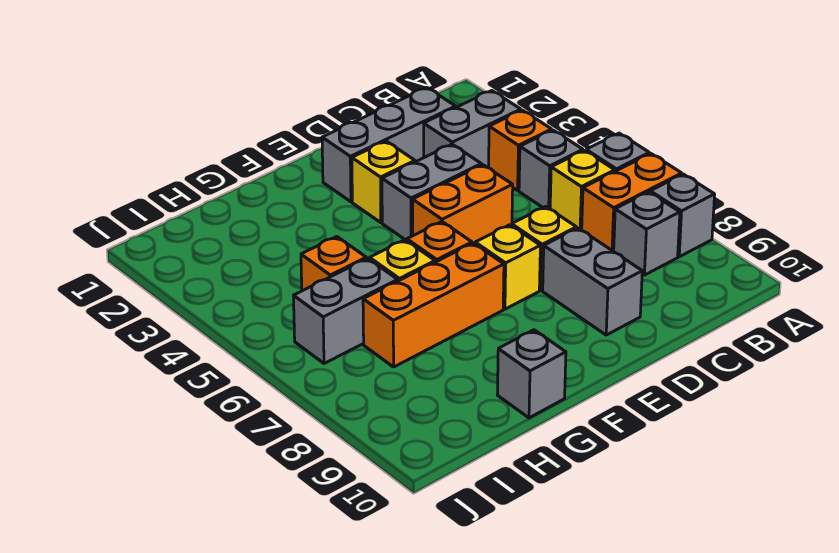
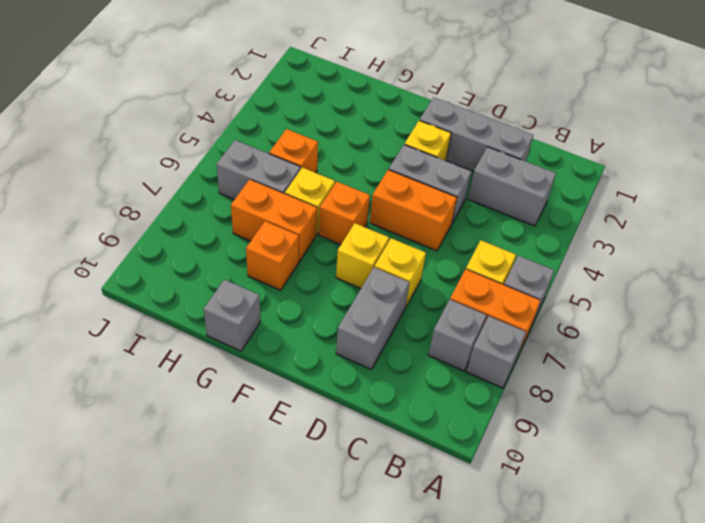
orange brick B4 level 1 -> orange brick G8 level 1
grey brick B5 level 1 -> none
orange brick F7:H7 level 1 -> orange brick G7:H7 level 1

